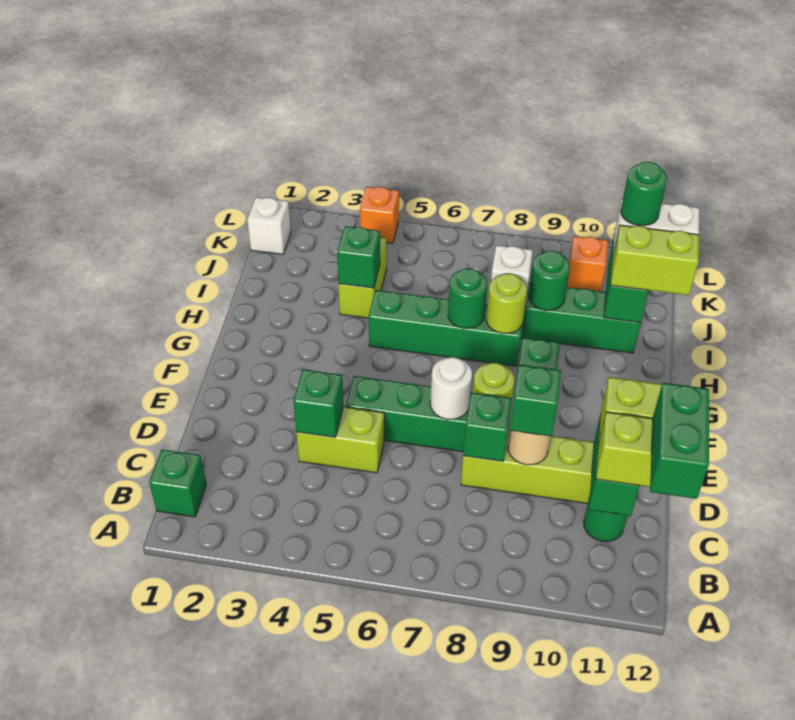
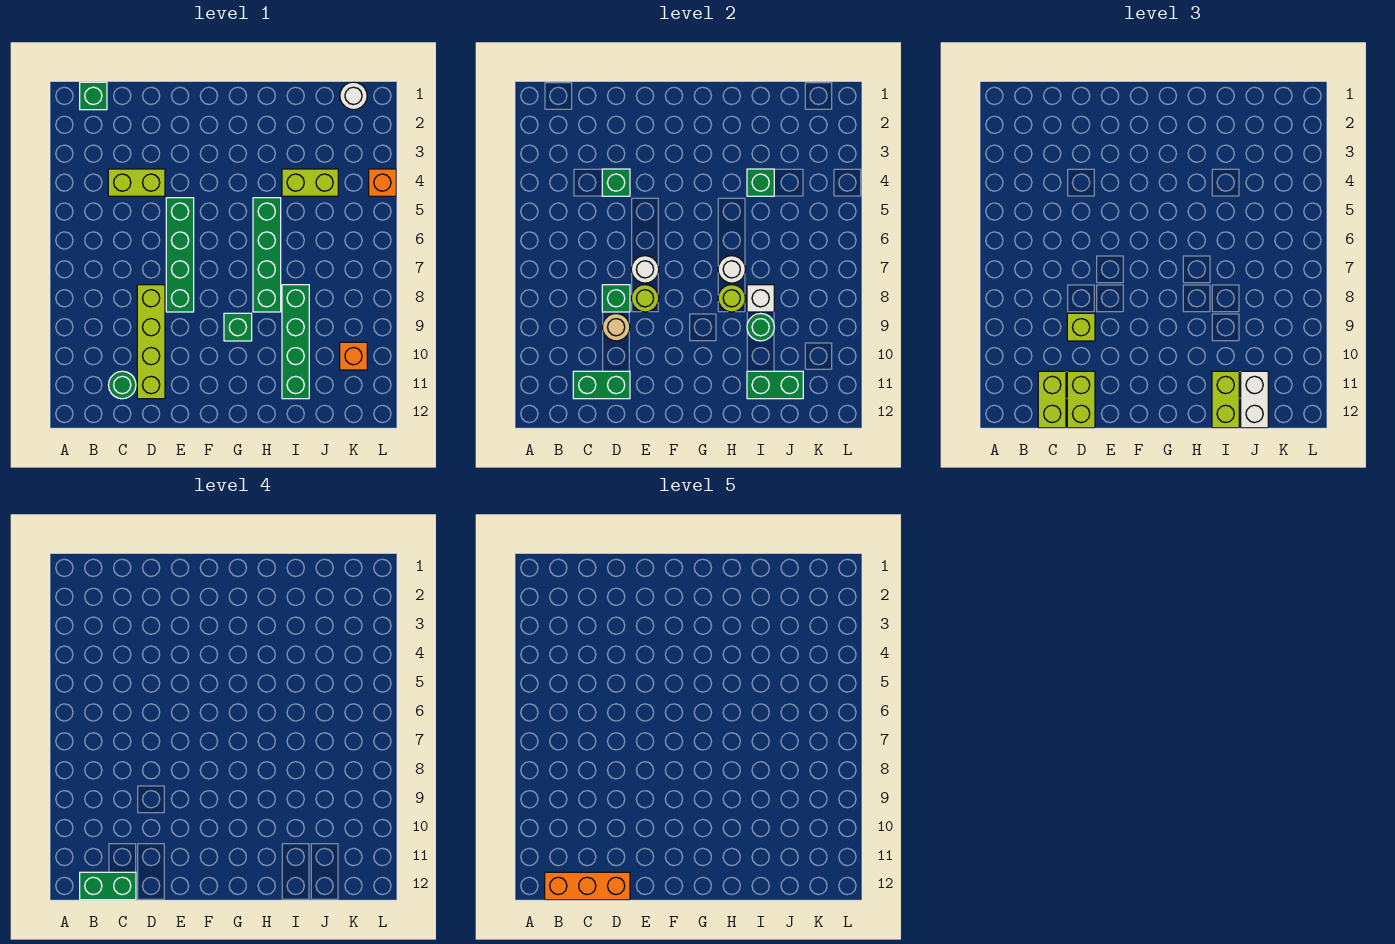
none -> orange brick B12:D12 level 5
lime brick D4:D5 level 1 -> lime brick C4:D4 level 1
green brick D9 level 3 -> lime brick D9 level 3
green round brick H7 level 2 -> white round brick H7 level 2
green round brick J11 level 4 -> none
white brick K1 level 1 -> white round brick K1 level 1

